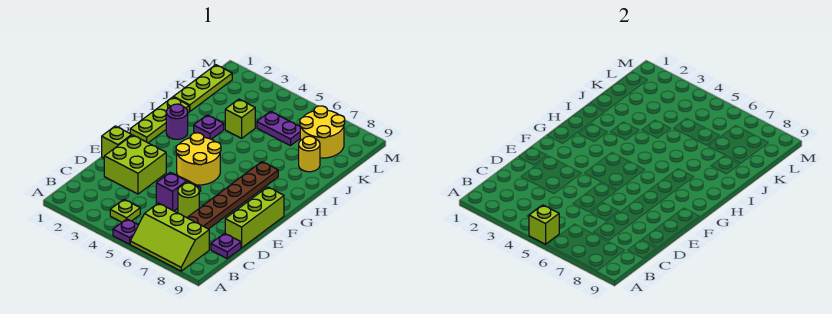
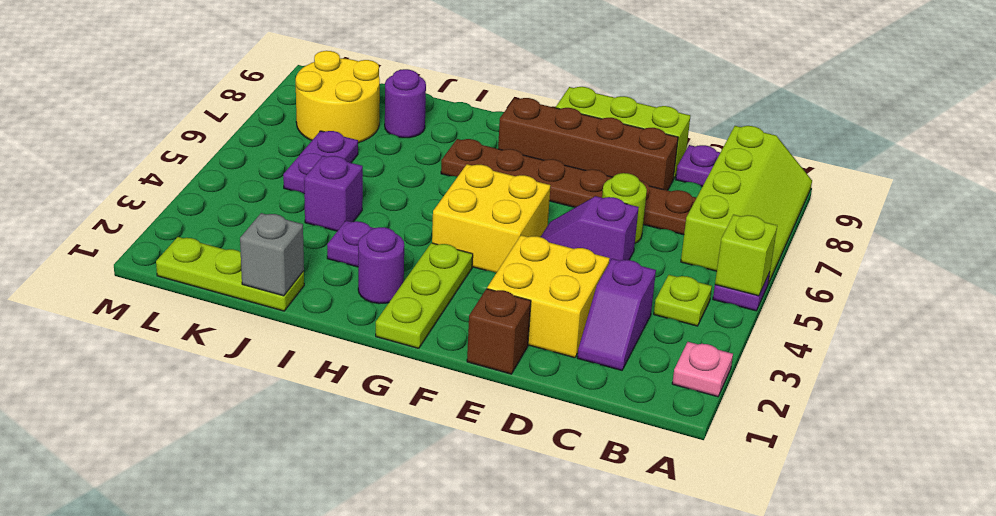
none -> pink plate A2 level 1
lime slope A6:B8 level 1 top B -> lime slope A6:B9 level 1 top B
none -> purple slope C2:C3 level 1 top 3
lime brick D2:E3 level 1 -> yellow brick D2:E3 level 1
none -> brown brick D8:G8 level 1
lime brick E1 level 1 -> brown brick E1 level 1
yellow round brick F4:G5 level 1 -> yellow brick F4:G5 level 1
lime plate G1:I1 level 1 -> lime plate G1:G3 level 1
none -> grey brick J1 level 2
lime brick J4 level 1 -> purple brick J4 level 1
yellow round brick J8 level 1 -> purple round brick J8 level 1

